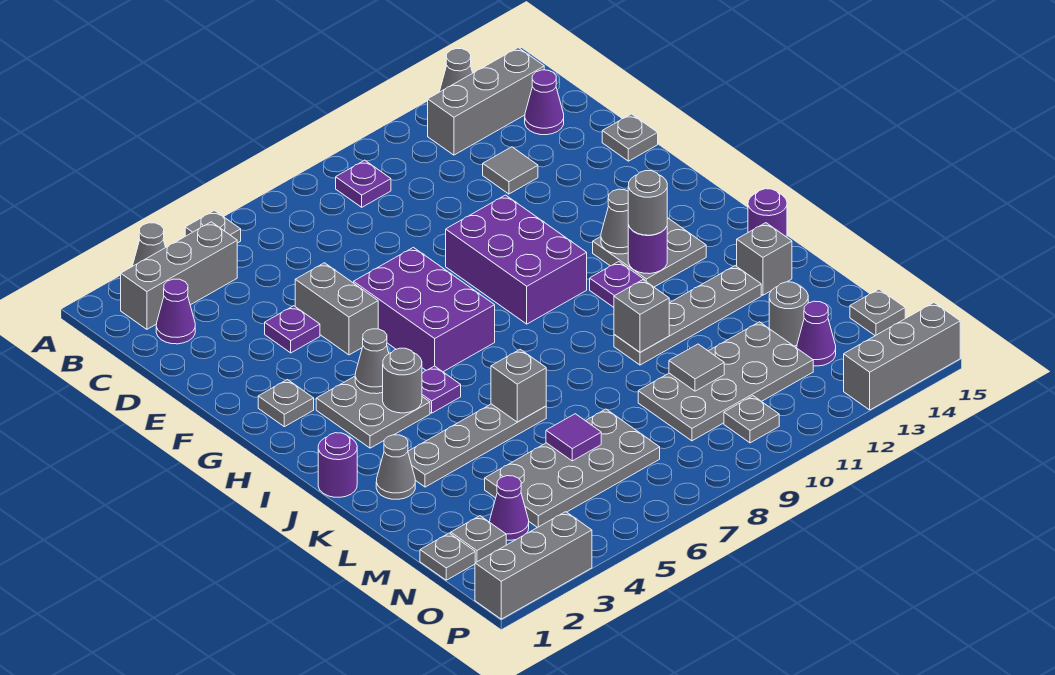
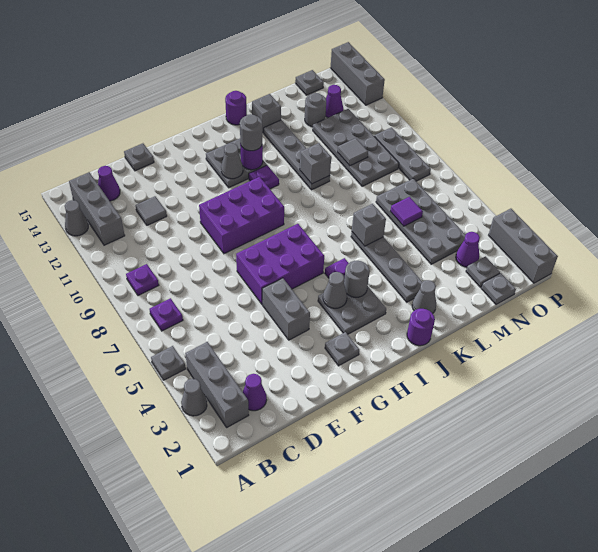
purple plate E4 level 1 -> purple plate B7 level 1
grey brick E5:F5 level 1 -> grey brick F4:F5 level 1
grey plate O10 level 1 -> grey plate O8:O10 level 1

